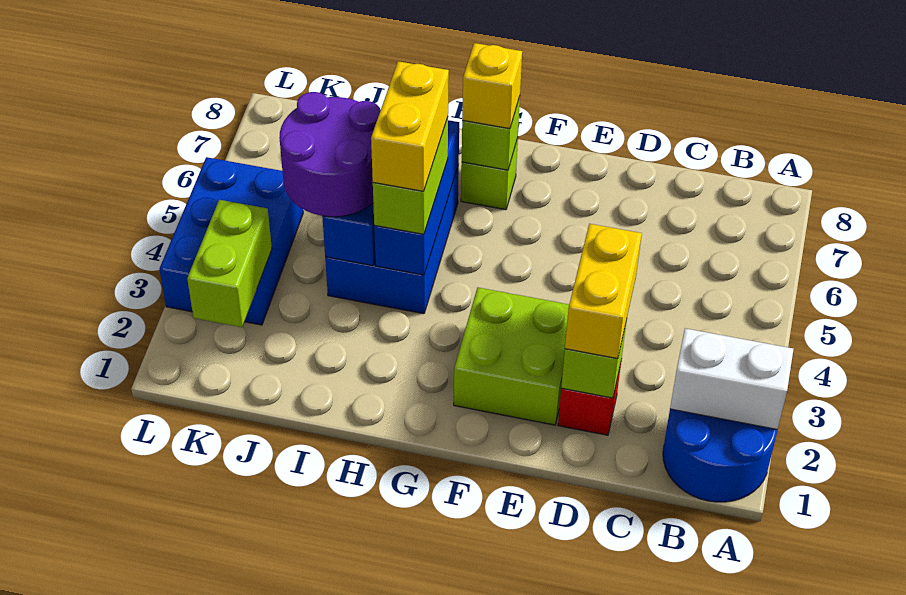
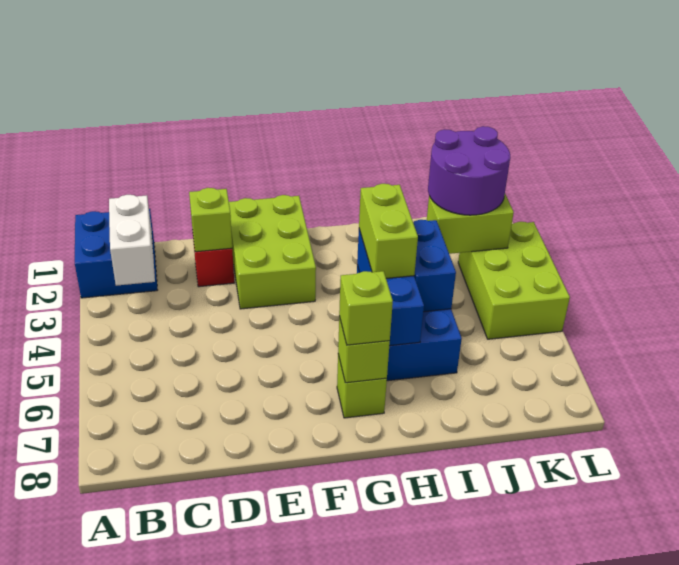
blue round brick A1:B2 level 1 -> blue brick A1:B2 level 1
white brick A2:B2 level 2 -> white brick B2:B3 level 2
yellow brick D2:D3 level 3 -> none
lime brick E2:F3 level 1 -> lime brick E1:F3 level 1
yellow brick G7 level 3 -> lime brick G7 level 3
yellow brick H4:H5 level 4 -> none
purple round brick I4:J5 level 3 -> purple round brick J2:K3 level 3
lime brick K2:K3 level 2 -> lime brick J3:K3 level 2
blue brick K3:L5 level 1 -> lime brick K3:L5 level 1

